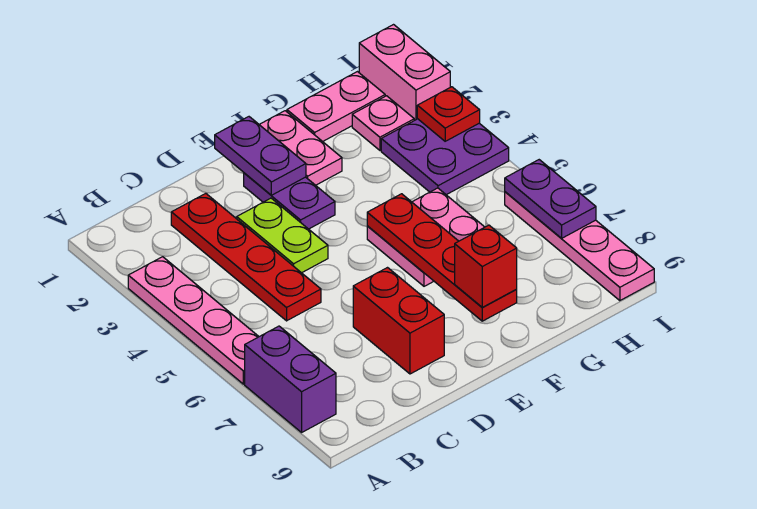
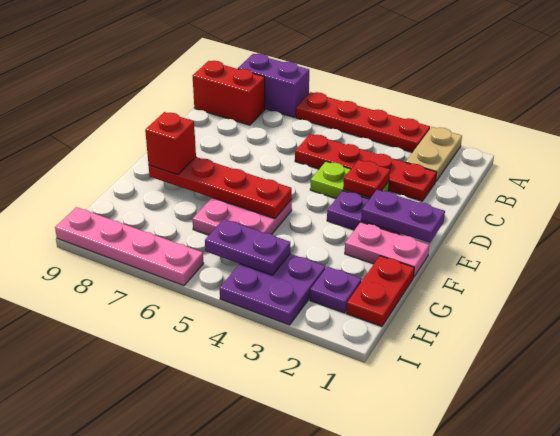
none -> tan plate A2:B2 level 1
pink plate A3:A6 level 1 -> red plate A3:A6 level 1
red brick D7:D8 level 1 -> red brick B8:B9 level 1
pink plate G1:H1 level 1 -> red plate G1:H1 level 1
pink plate H2 level 1 -> purple plate H2 level 1
pink brick I1:I2 level 1 -> none
red plate I3 level 2 -> red plate D3 level 2
purple plate I6:I7 level 2 -> purple plate H4:H5 level 2

